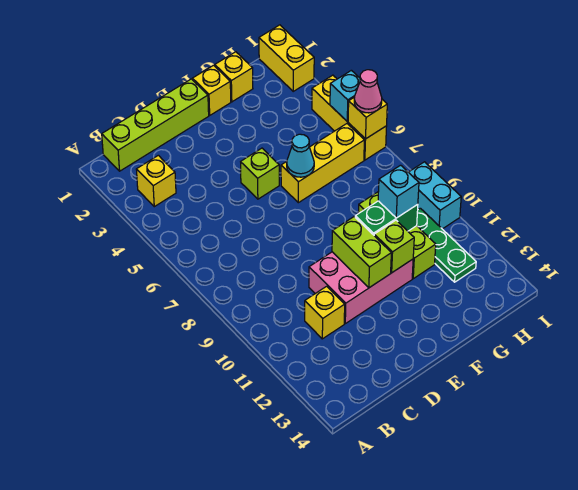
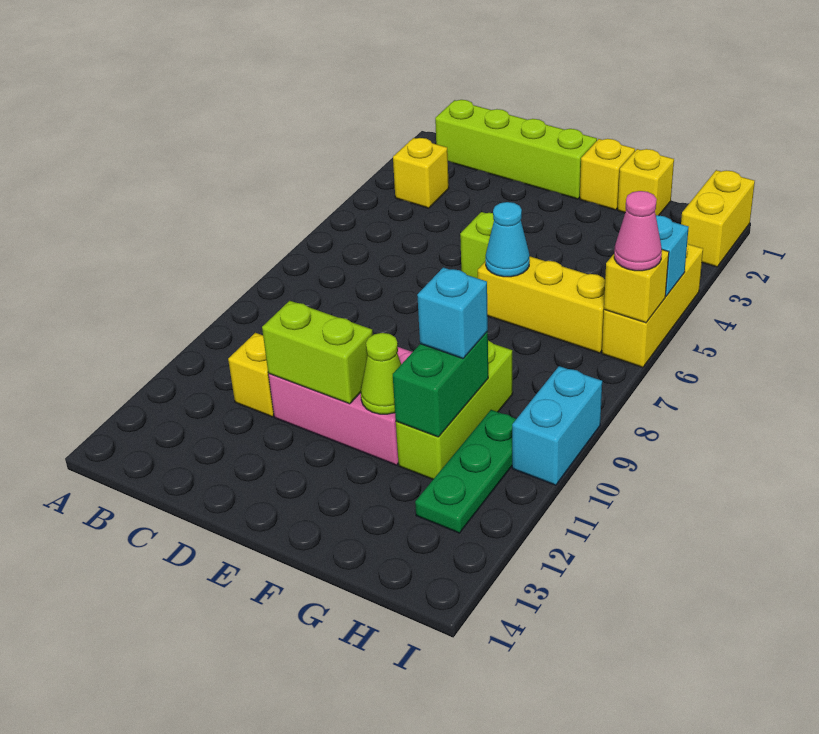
lime brick E10:E11 level 2 -> lime brick D11:E11 level 2
green brick F10:G10 level 2 -> green brick G10:G11 level 2
lime brick F11 level 2 -> lime cone F11 level 2

